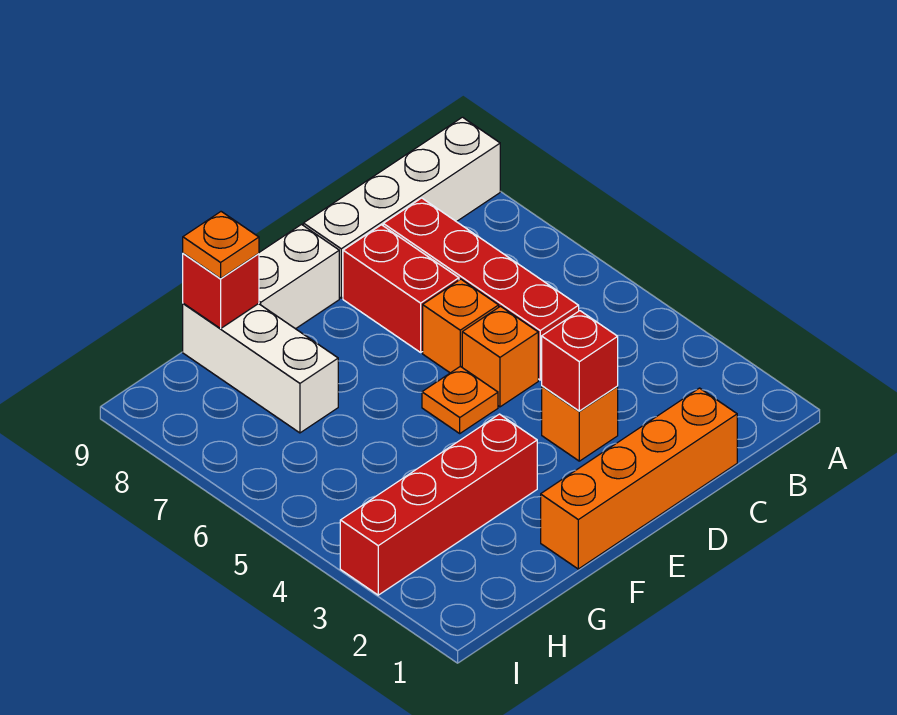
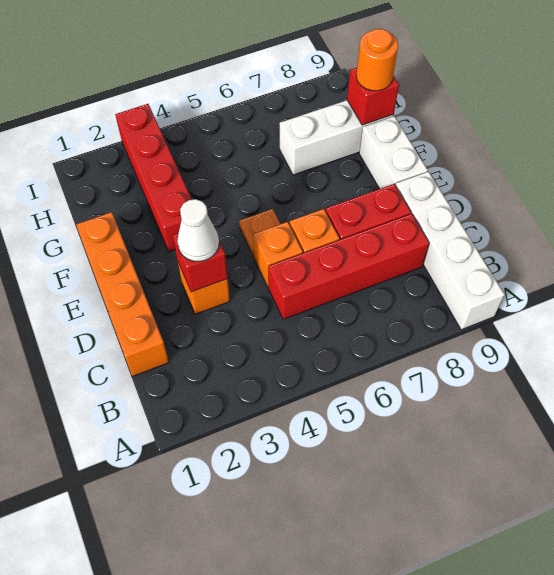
none -> white cone D3 level 3
orange plate G9 level 3 -> orange round brick G9 level 3

